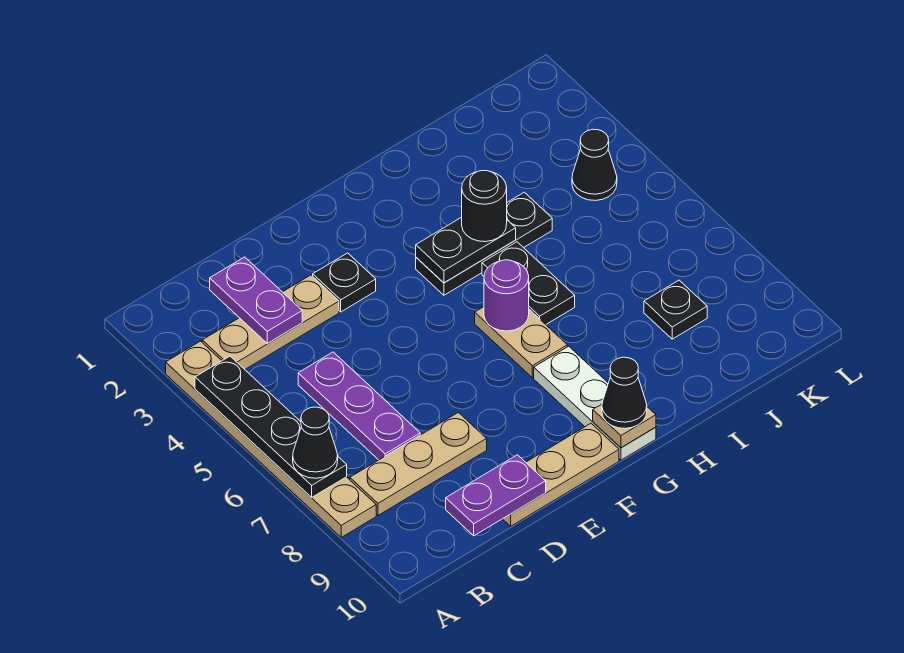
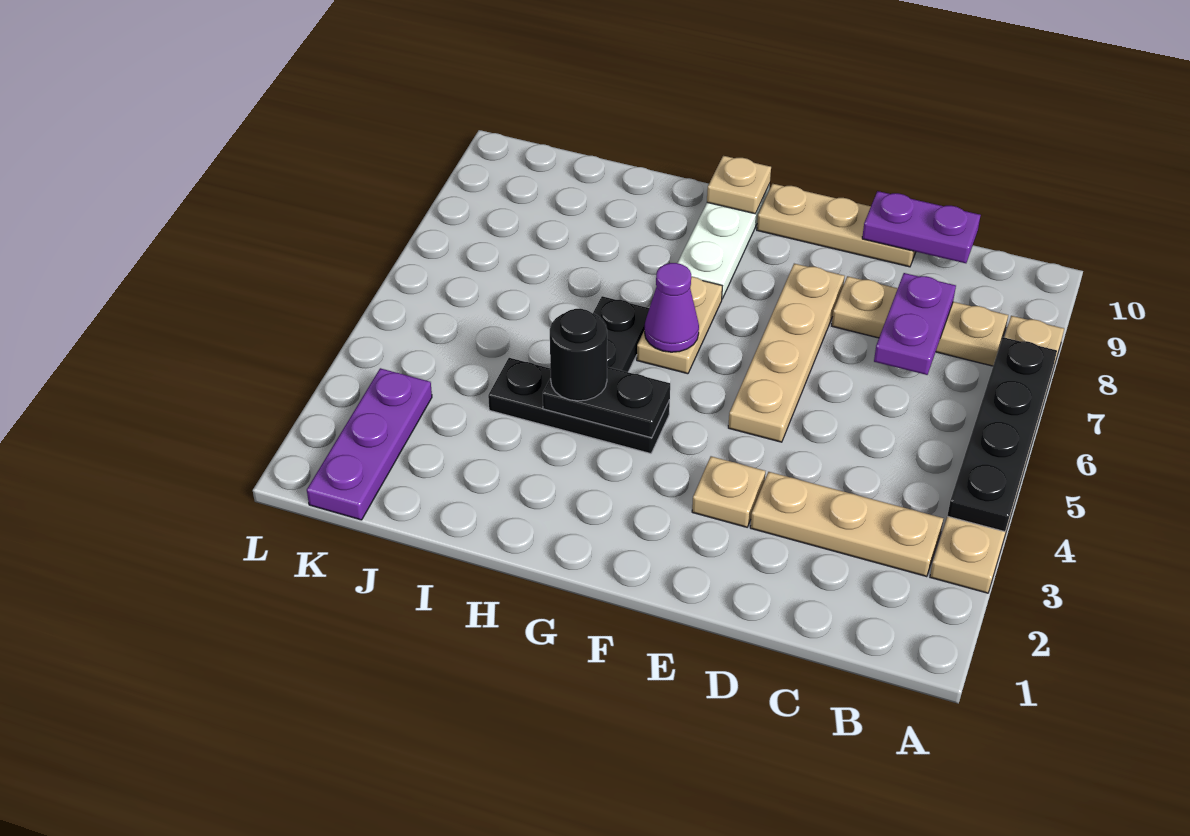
black cone A7 level 3 -> none
purple plate C2:C3 level 2 -> purple plate C7:C8 level 2
purple plate C5:C7 level 1 -> purple plate K1:K3 level 1
black plate E3 level 1 -> tan plate E3 level 1
none -> tan plate E5:E8 level 1
purple round brick G6 level 2 -> purple cone G6 level 2
black cone G10 level 3 -> none
black plate J8 level 1 -> none
black cone K4 level 1 -> none

